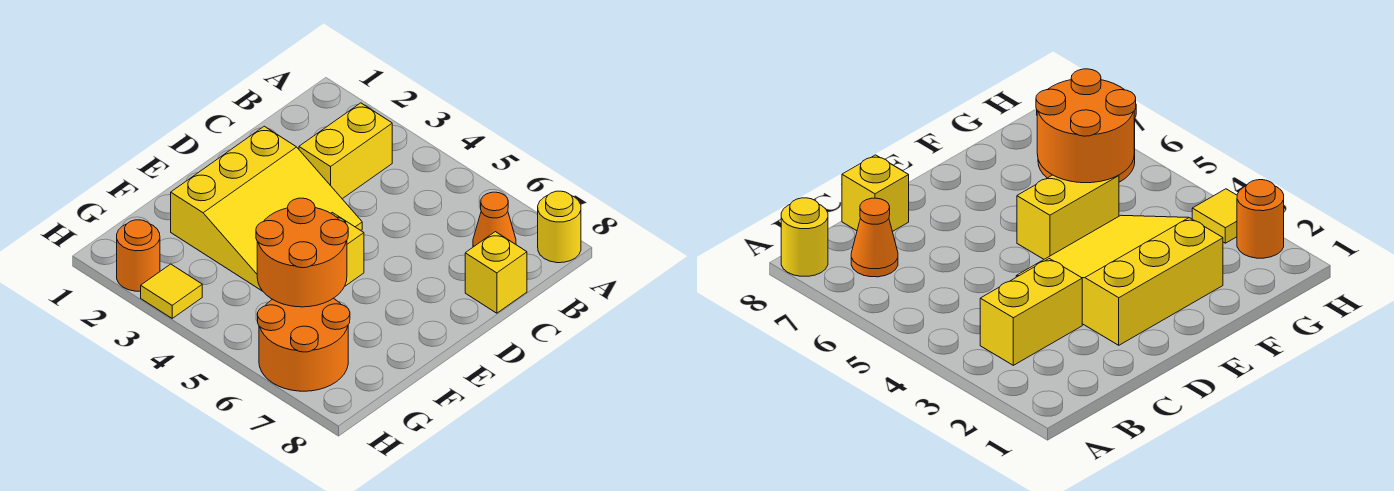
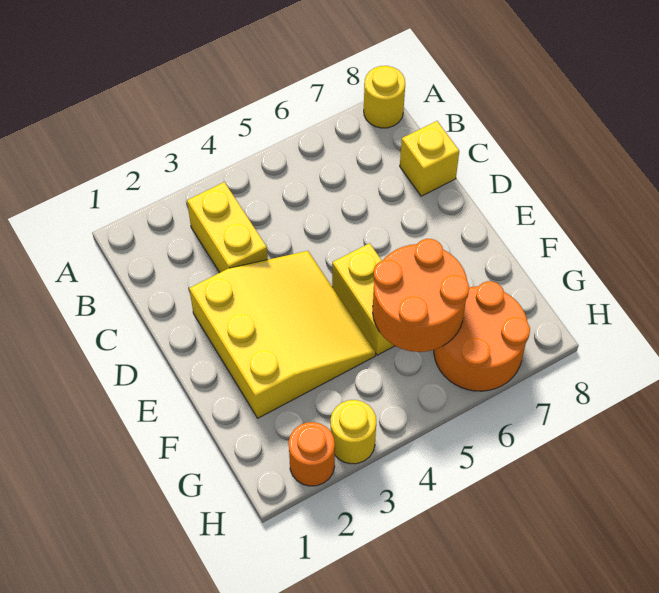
orange cone B7 level 1 -> none
yellow tile H3 level 1 -> yellow round brick H3 level 1

